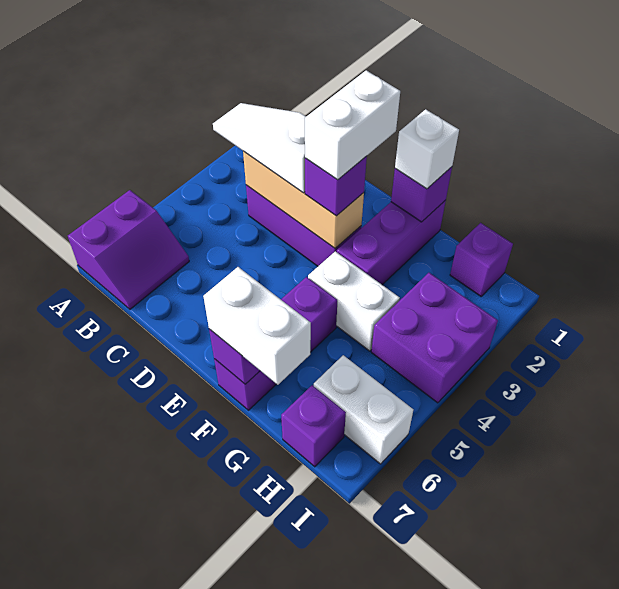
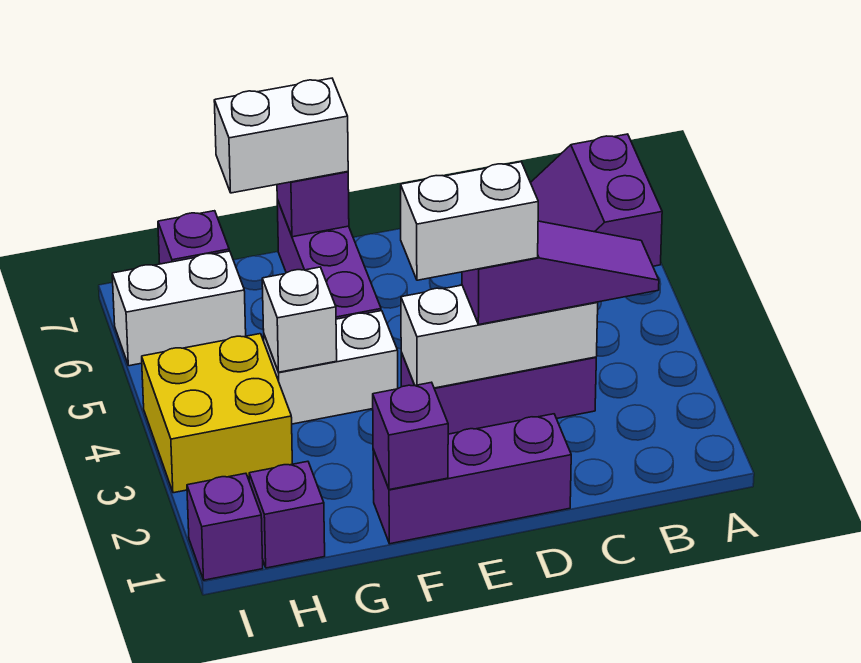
white slope B3:D3 level 3 top D -> purple slope B3:D3 level 3 top D
tan brick C3:E3 level 2 -> white brick C3:E3 level 2
white brick E2:E3 level 4 -> white brick D3:E3 level 4
purple brick E3 level 3 -> purple brick I1 level 1
purple brick F1:F3 level 1 -> purple brick D1:F1 level 1
white brick F1 level 3 -> white brick G4 level 2
purple brick H3:I4 level 1 -> yellow brick H3:I4 level 1

